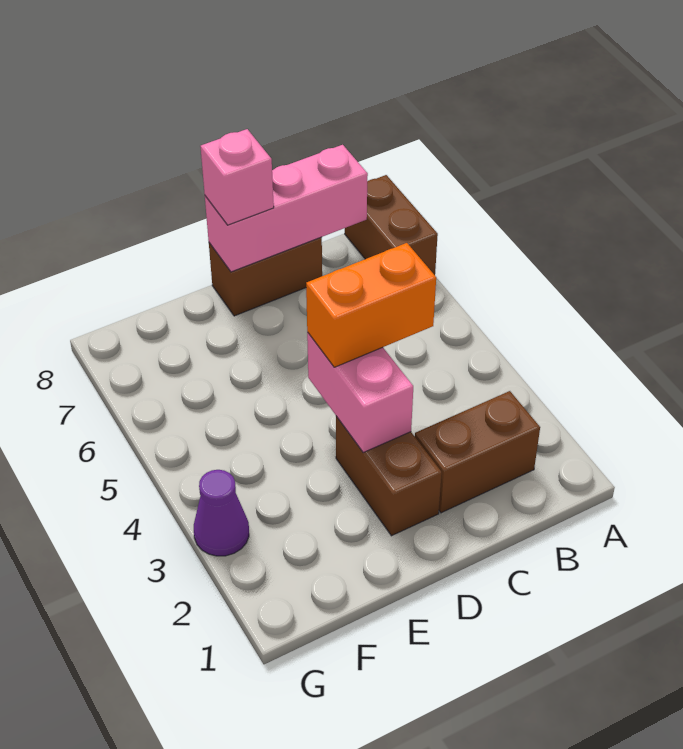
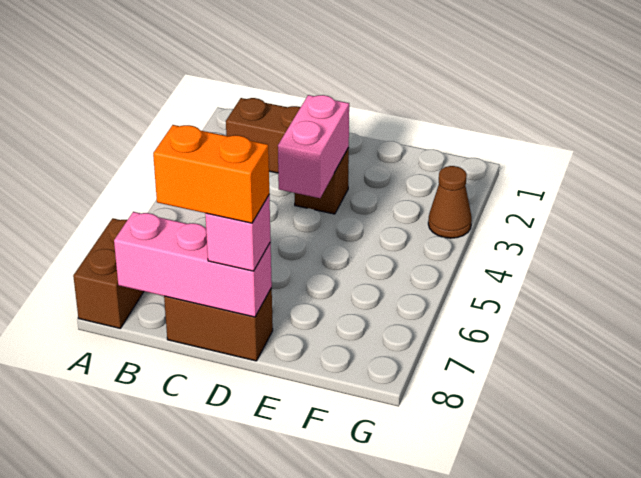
orange brick C4:D4 level 3 -> orange brick C8:D8 level 4
brown brick D2:D3 level 1 -> brown brick D3 level 1
purple cone G3 level 1 -> brown cone G3 level 1

